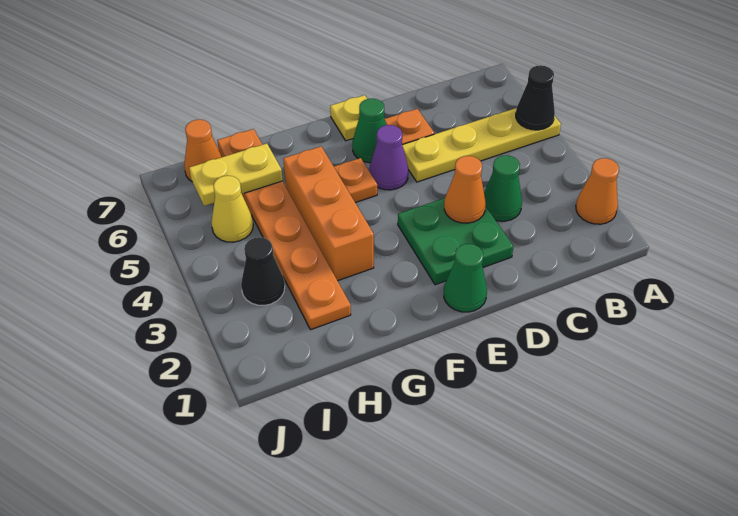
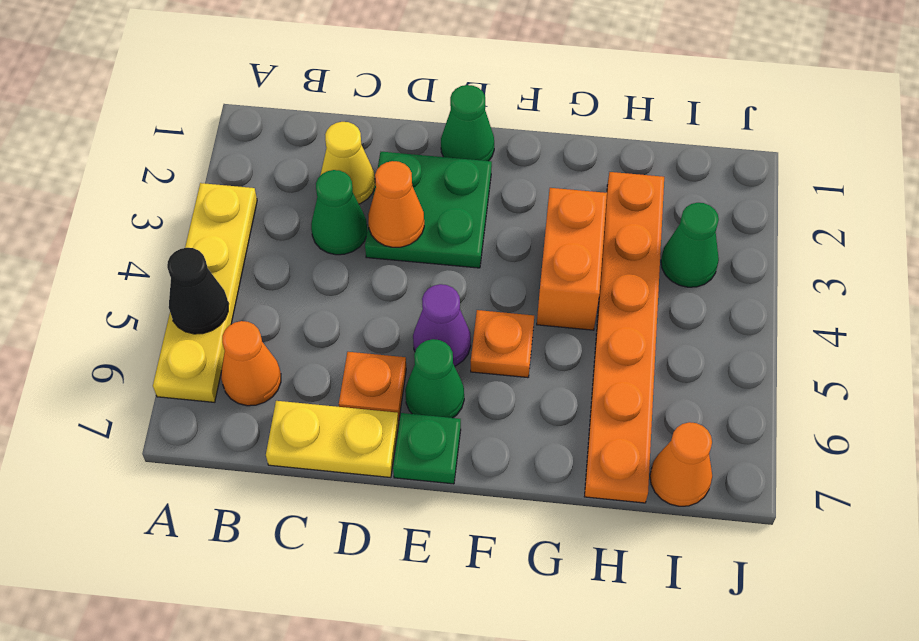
orange cone A2 level 1 -> orange cone B6 level 1
yellow plate A5:D5 level 1 -> yellow plate A3:A6 level 1
yellow plate E7 level 1 -> green plate E7 level 1
orange brick G3:G5 level 1 -> orange brick G3:G4 level 1
yellow plate H6:I6 level 2 -> yellow plate C7:D7 level 1
black cone I3 level 1 -> green cone I3 level 1
yellow cone I5 level 1 -> yellow cone C2 level 1

